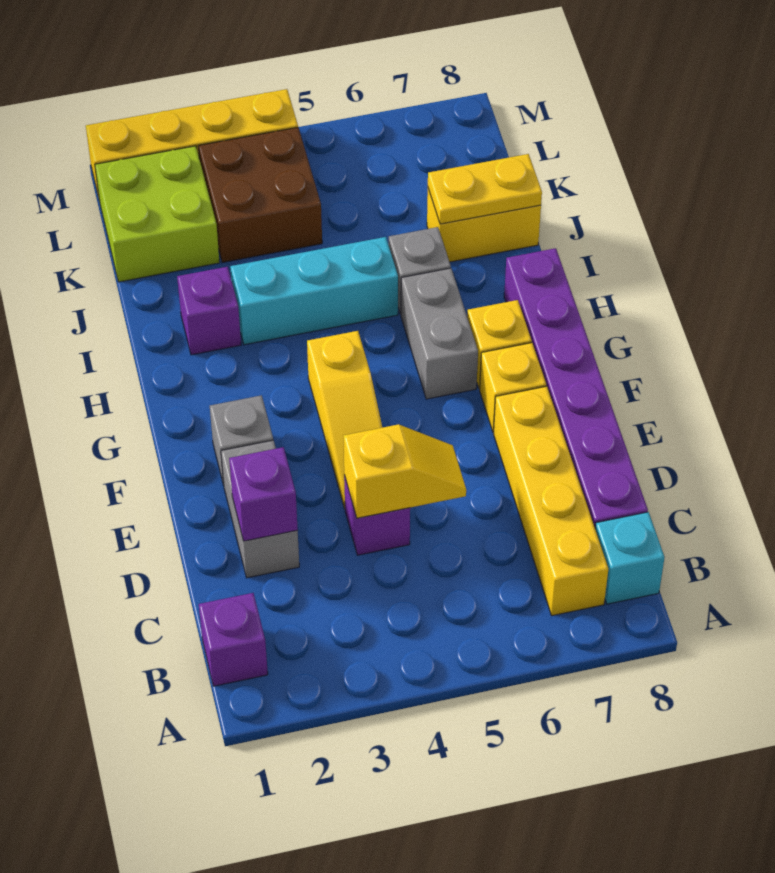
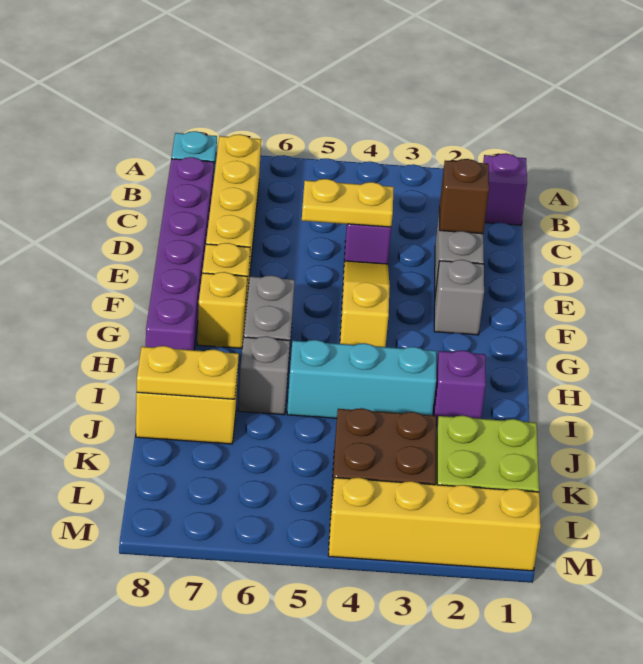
purple brick D2 level 2 -> brown brick D2 level 2
yellow slope D4:D5 level 2 top 4 -> yellow plate D4:D5 level 2

